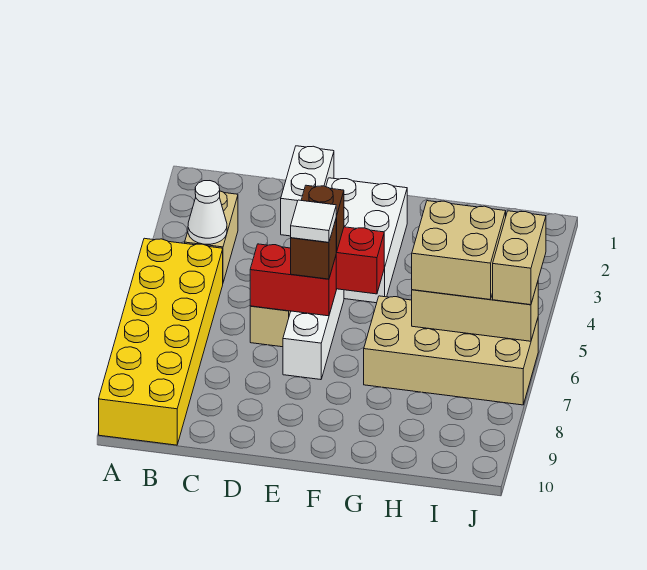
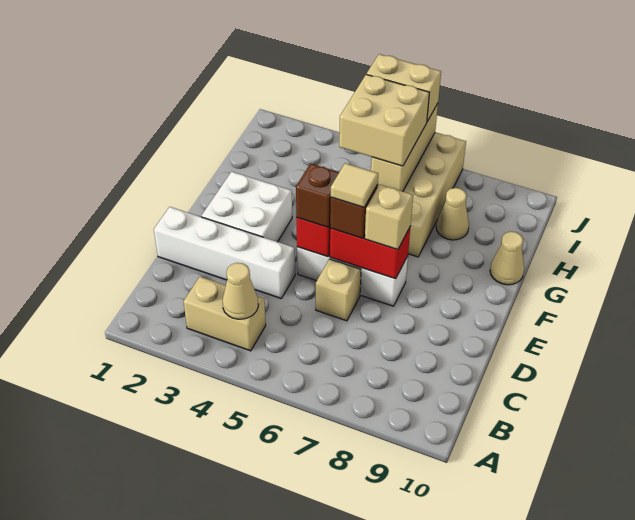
yellow brick A5:B10 level 1 -> none
white cone B4 level 2 -> tan cone B4 level 2
white brick D1:D2 level 1 -> white brick D1:D4 level 1
red brick D6:E6 level 2 -> red brick E6:E7 level 2
white brick E2:F4 level 1 -> white brick E2:F3 level 1
white tile E6 level 4 -> tan tile E6 level 4
none -> tan brick E7 level 3
none -> tan cone G10 level 1
none -> tan cone H8 level 1

